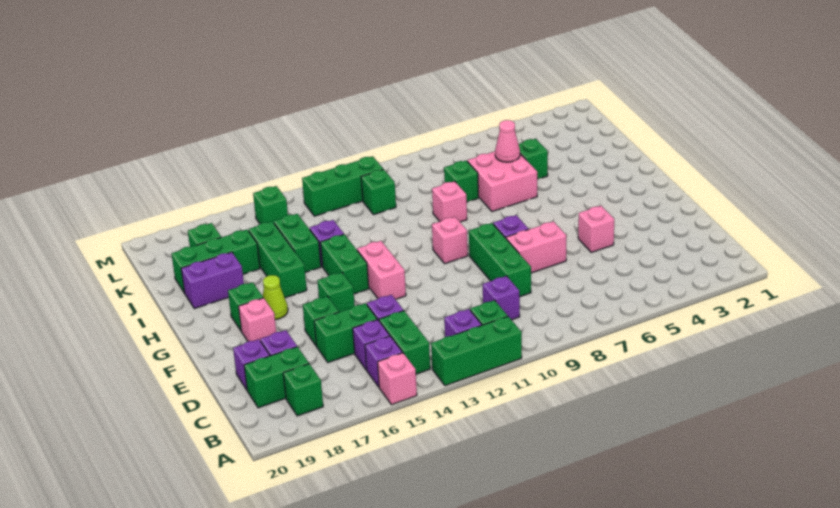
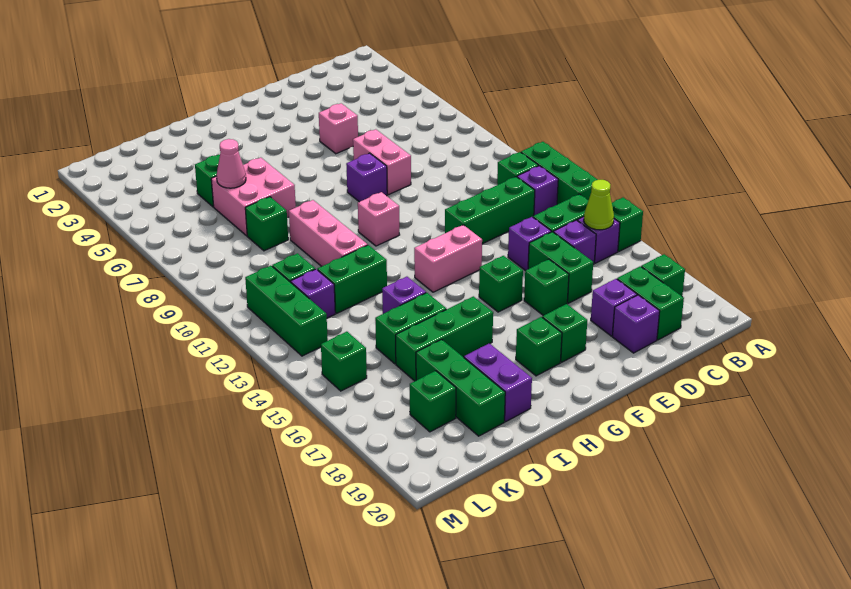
pink brick A15 level 1 -> green brick A15 level 1
purple brick C10 level 1 -> purple brick K12 level 1
green brick D9:F9 level 1 -> green brick C12:E12 level 1
pink brick F18 level 1 -> green brick F18 level 1
green brick G14:H14 level 1 -> green brick I12:J12 level 1
lime cone G17 level 1 -> lime cone B15 level 2
pink brick I9 level 1 -> pink brick I9:I11 level 1

